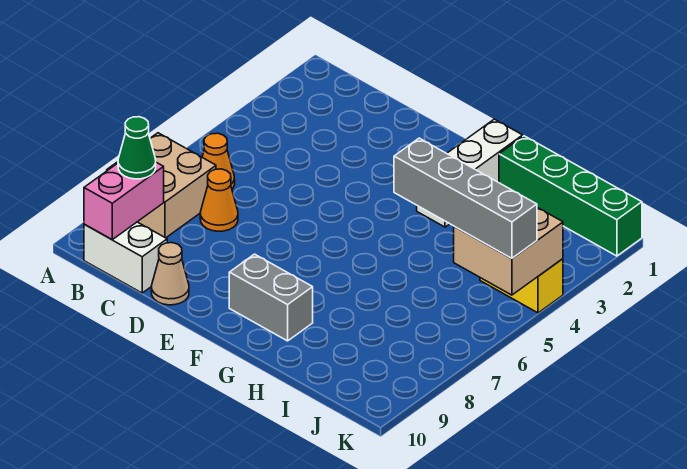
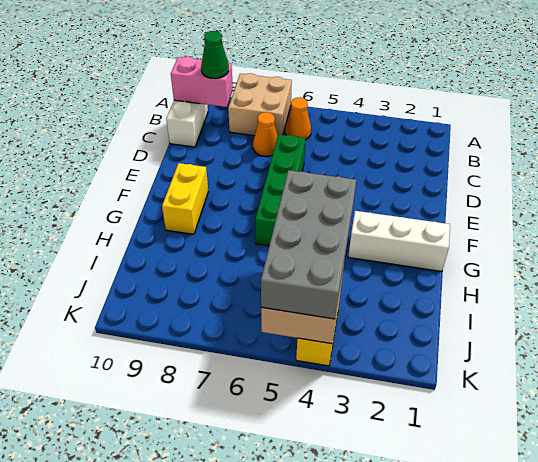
tan cone D10 level 1 -> none
grey brick F9:G9 level 1 -> yellow brick F9:G9 level 1
green brick H1:K1 level 1 -> green brick D6:G6 level 1
grey brick H5:K5 level 3 -> grey brick H4:K5 level 3

